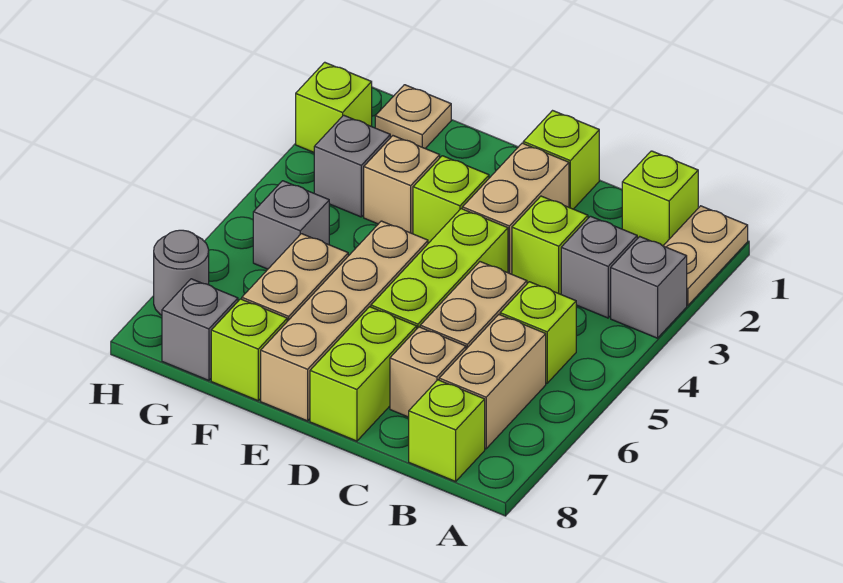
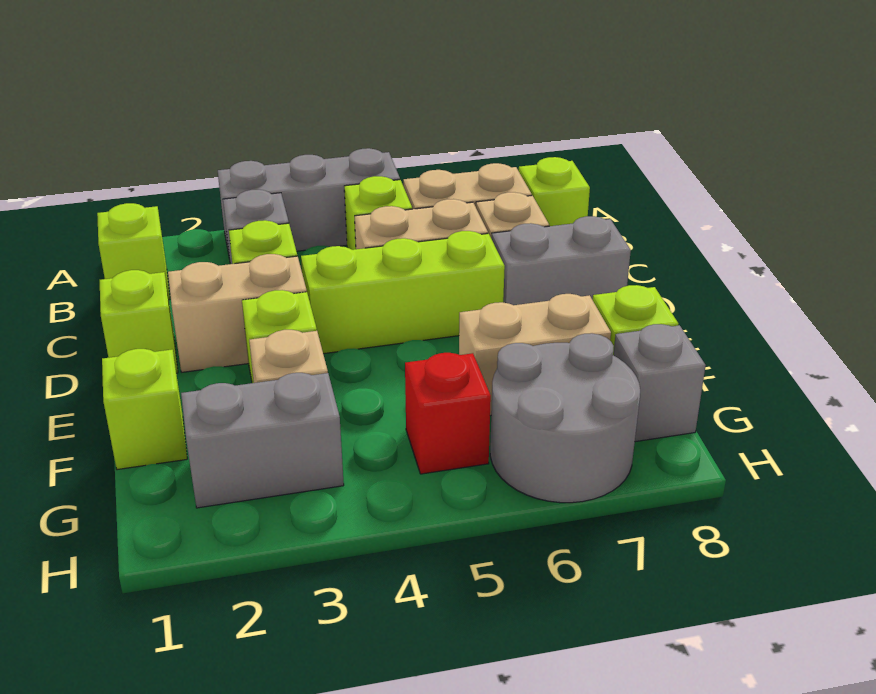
tan plate A1:A2 level 1 -> none
grey brick A3 level 1 -> grey brick A3:A5 level 1
lime brick D7:D8 level 1 -> grey brick D7:D8 level 1
tan brick E5:E8 level 1 -> none
tan plate G1 level 1 -> none
grey brick G3 level 1 -> grey brick G2:G3 level 1
grey brick G5 level 1 -> red brick G5 level 1
lime brick H2 level 1 -> lime brick F1 level 1
grey round brick H7 level 1 -> grey round brick G6:H7 level 1

